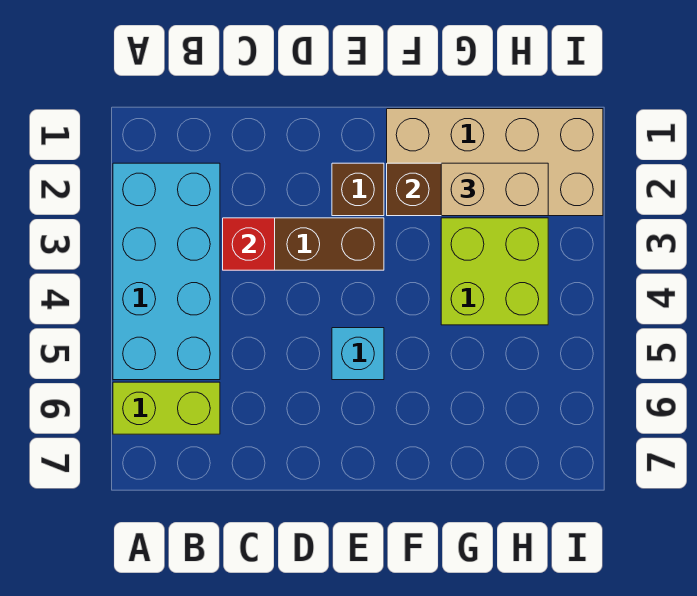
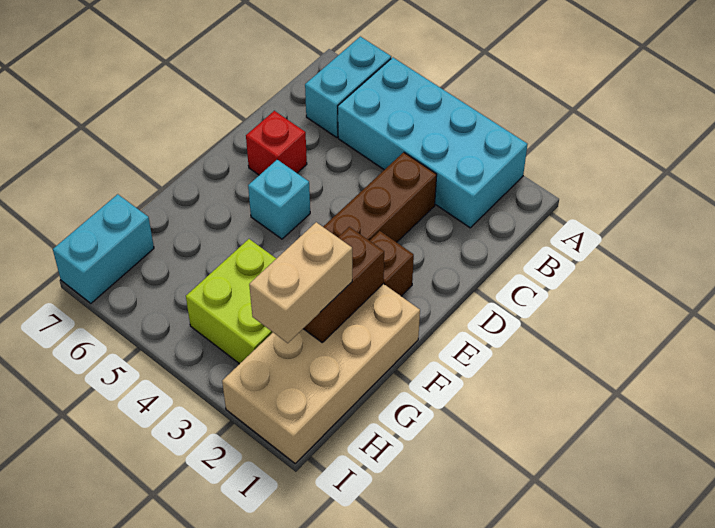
lime brick A6:B6 level 1 -> cyan brick A6:B6 level 1
red brick C3 level 2 -> red brick D6 level 1
none -> cyan brick H7:I7 level 1

